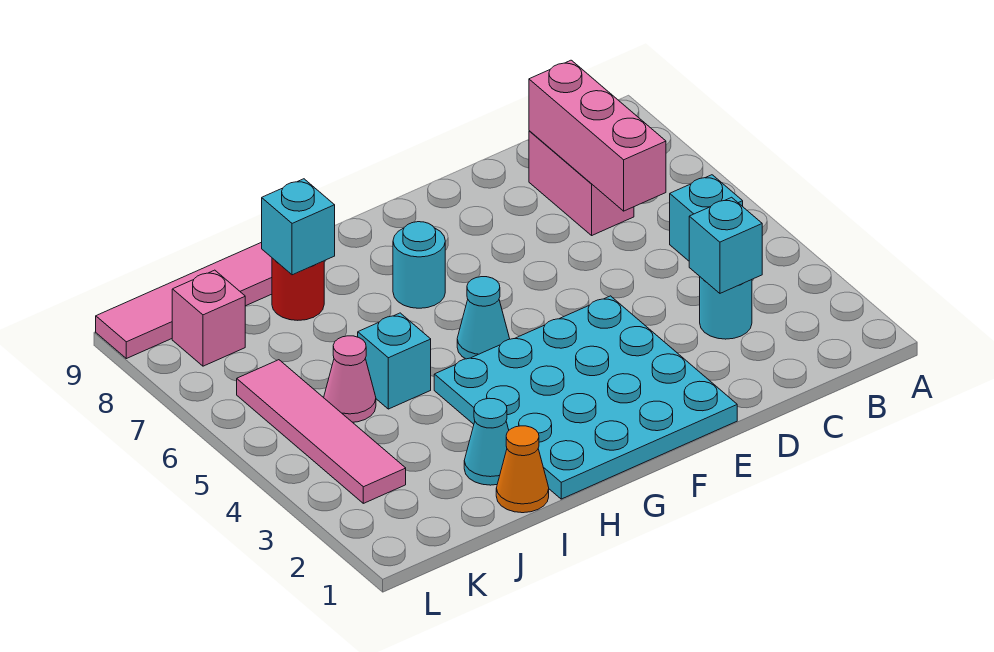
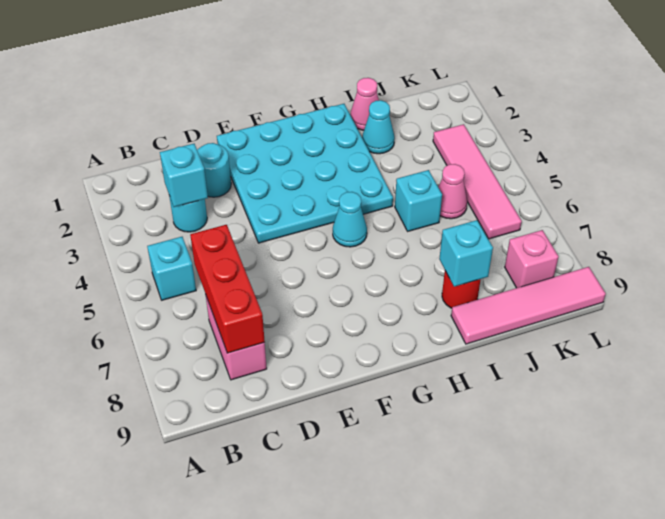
pink brick C6:C8 level 2 -> red brick C6:C8 level 2
cyan round brick G7 level 1 -> cyan round brick D2 level 1
orange cone I1 level 1 -> pink cone I1 level 1

